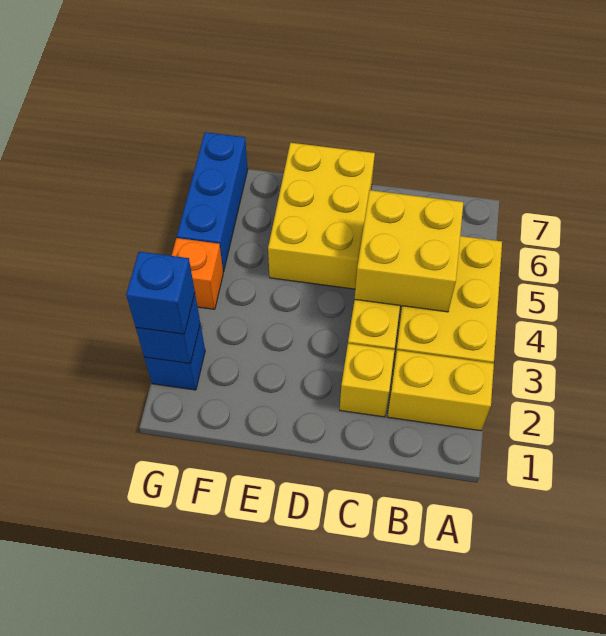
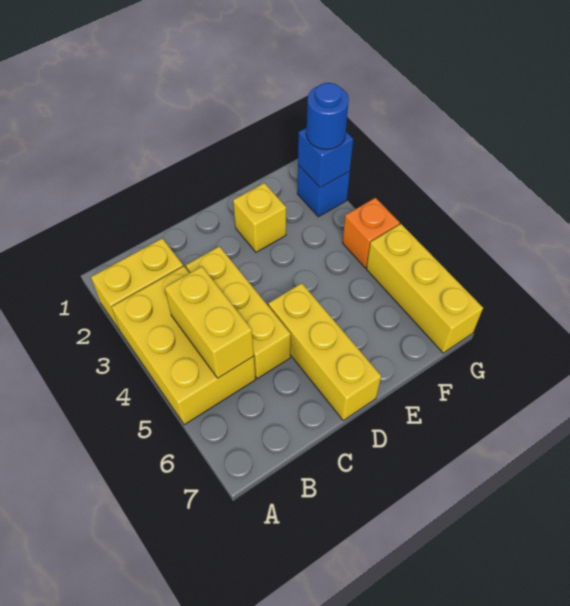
yellow brick B4:C5 level 2 -> yellow brick B4:B5 level 2
yellow brick C2 level 1 -> yellow brick E2 level 1
yellow brick D5:E7 level 1 -> yellow brick D5:D7 level 1
blue brick G2 level 3 -> blue round brick G2 level 3
blue brick G5:G7 level 1 -> yellow brick G5:G7 level 1

